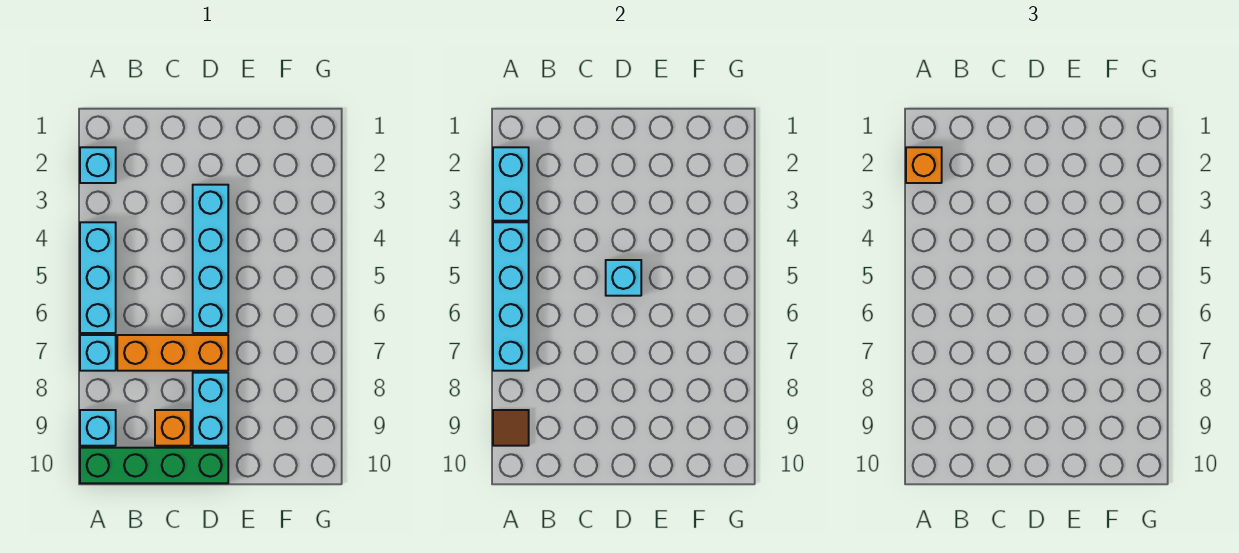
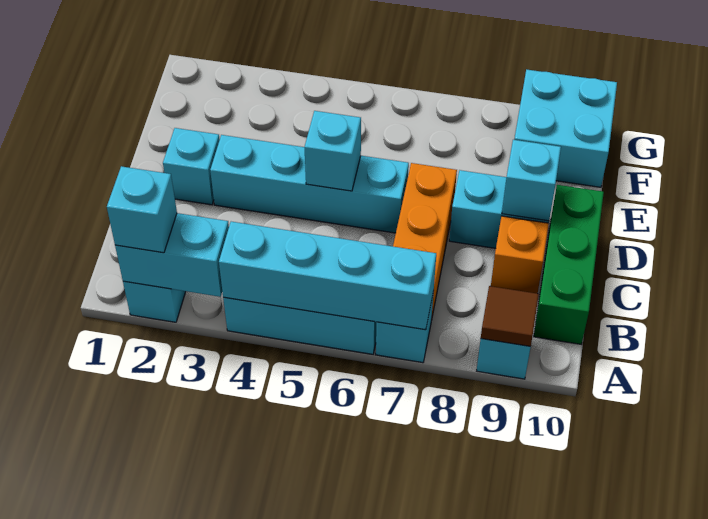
orange brick A2 level 3 -> cyan brick A2 level 3
green brick A10:D10 level 1 -> green brick B10:D10 level 1
none -> cyan brick D2 level 1
none -> cyan brick D9 level 2
none -> cyan brick F9:G10 level 1

